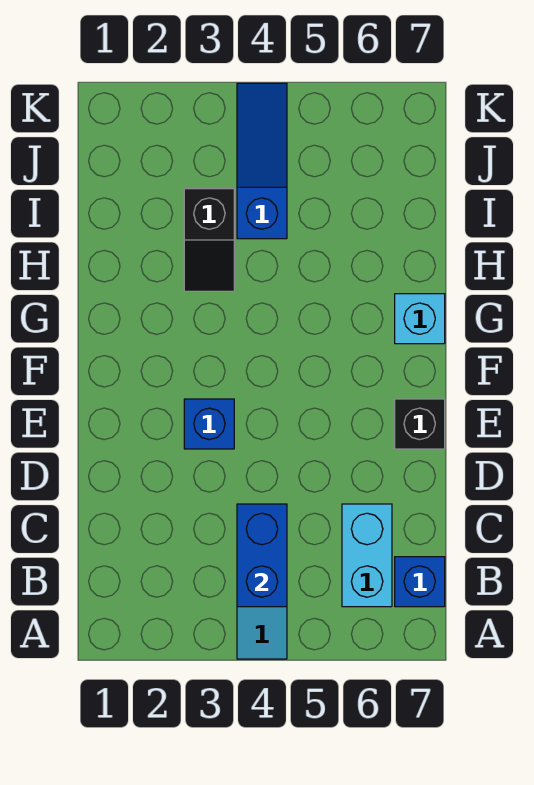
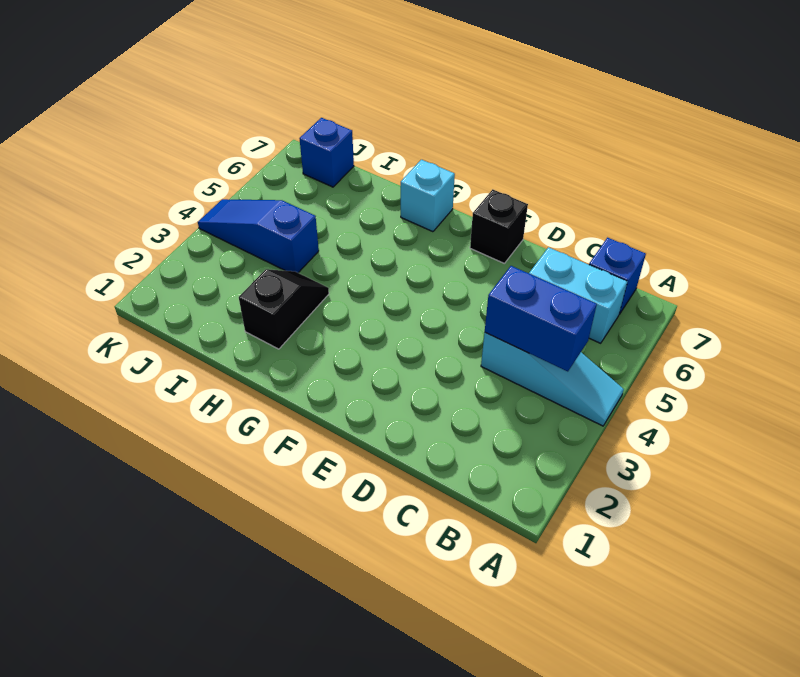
blue brick E3 level 1 -> blue brick J7 level 1
black slope H3:I3 level 1 top I -> black slope H2:H3 level 1 top 2

